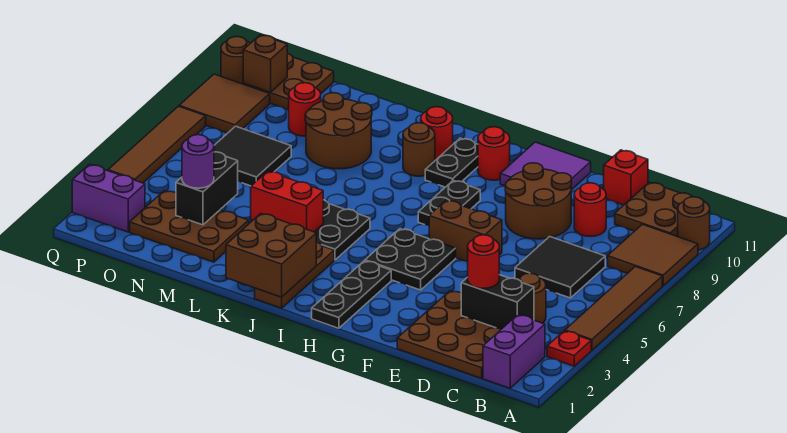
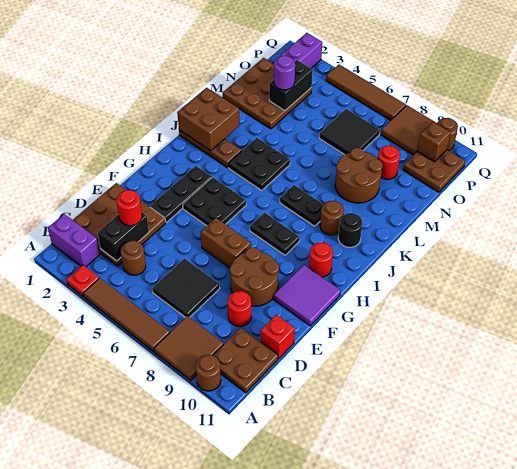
brown brick F6:G6 level 1 -> brown brick F6:F7 level 1
black plate H1:H3 level 1 -> black plate F3:H3 level 1
black plate I9:I10 level 1 -> black plate J7:J8 level 1
red round brick J10 level 1 -> black round brick J10 level 1
red brick K4:L4 level 2 -> none
brown plate M2:O3 level 1 -> brown plate M1:O3 level 1
black brick N3:N4 level 2 -> black brick N3:O3 level 2

